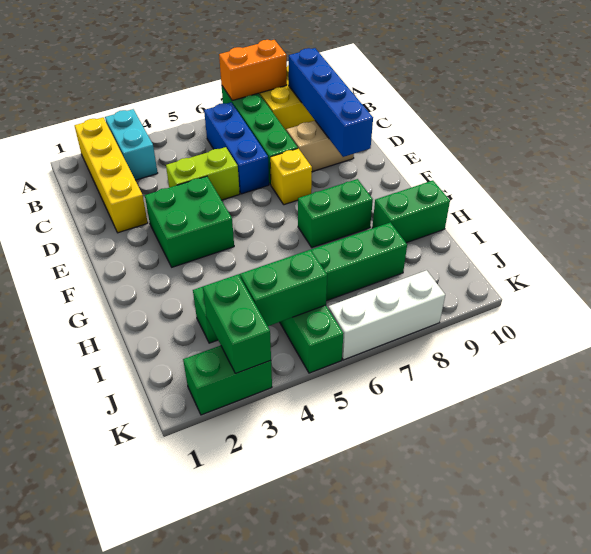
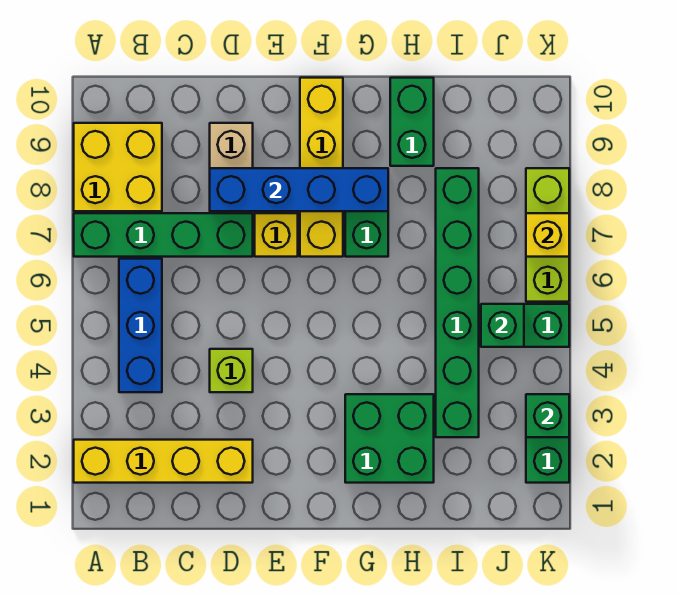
cyan brick A3:B3 level 1 -> none
orange brick A7:A8 level 2 -> none
blue brick B6:D6 level 1 -> blue brick B4:B6 level 1
blue brick B9:E9 level 2 -> blue brick D8:G8 level 2
lime brick D4:D5 level 1 -> lime brick D4 level 1
green brick E3:F4 level 1 -> green brick G2:H3 level 1
none -> yellow brick F7:F10 level 1
green brick J3:K3 level 2 -> green brick K3 level 2
green brick J4:J5 level 2 -> green brick J5 level 2
white brick K6:K8 level 1 -> lime brick K6:K8 level 1
none -> yellow brick K7 level 2

